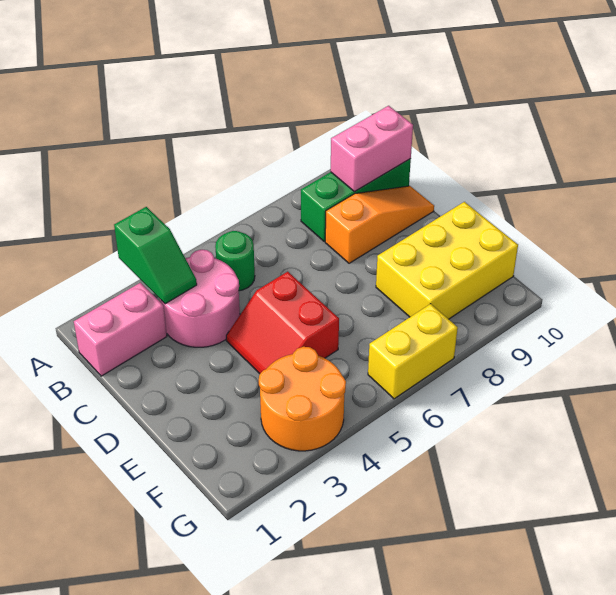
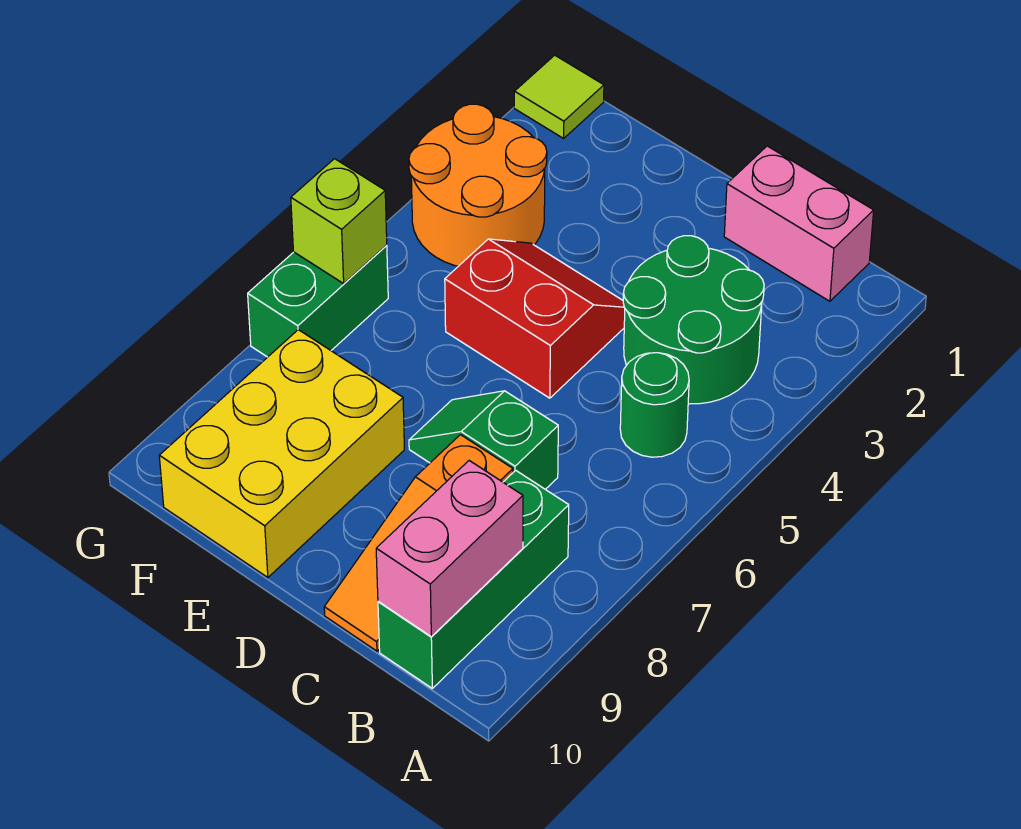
green slope A3:B3 level 2 top A -> green slope C7:D7 level 1 top C
pink brick B1:B2 level 1 -> pink brick B1:C1 level 1
pink round brick B3:C4 level 1 -> green round brick B3:C4 level 1
none -> lime tile G1 level 1
yellow brick G6:G7 level 1 -> green brick G6:G7 level 1
none -> lime brick G6 level 2

